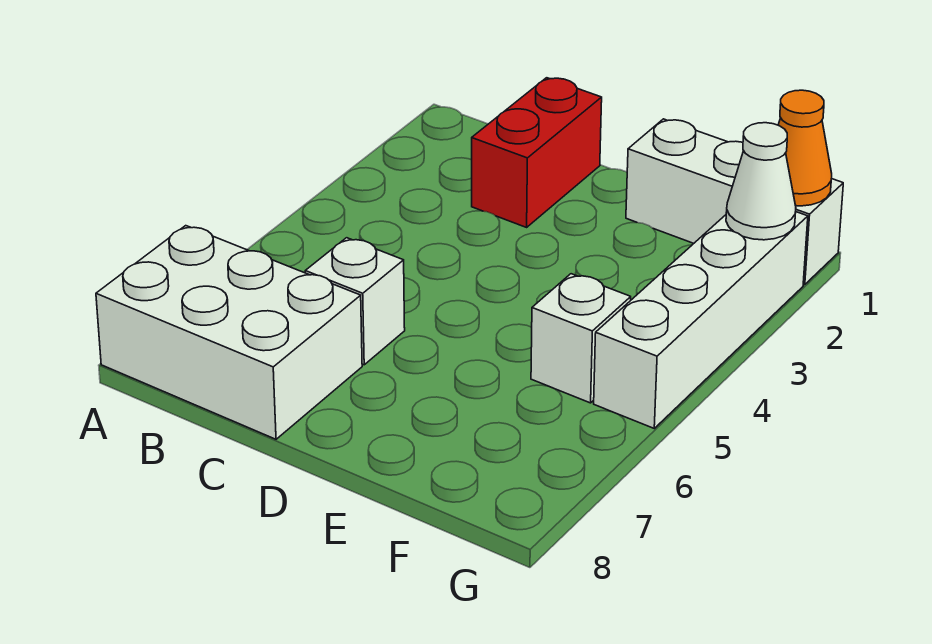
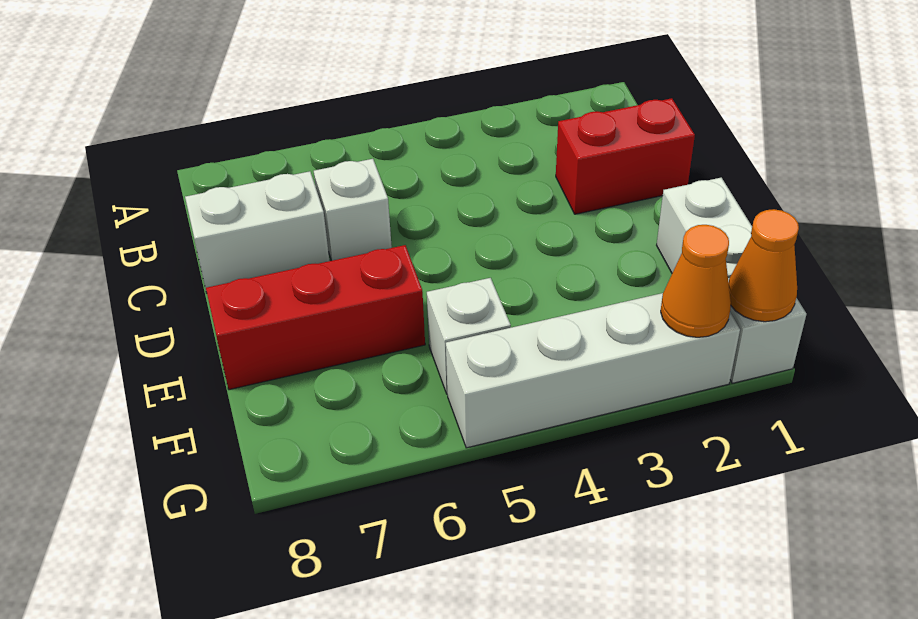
white brick A7:C8 level 1 -> white brick C7:C8 level 1
none -> red brick E6:E8 level 1
white cone G2 level 2 -> orange cone G2 level 2

